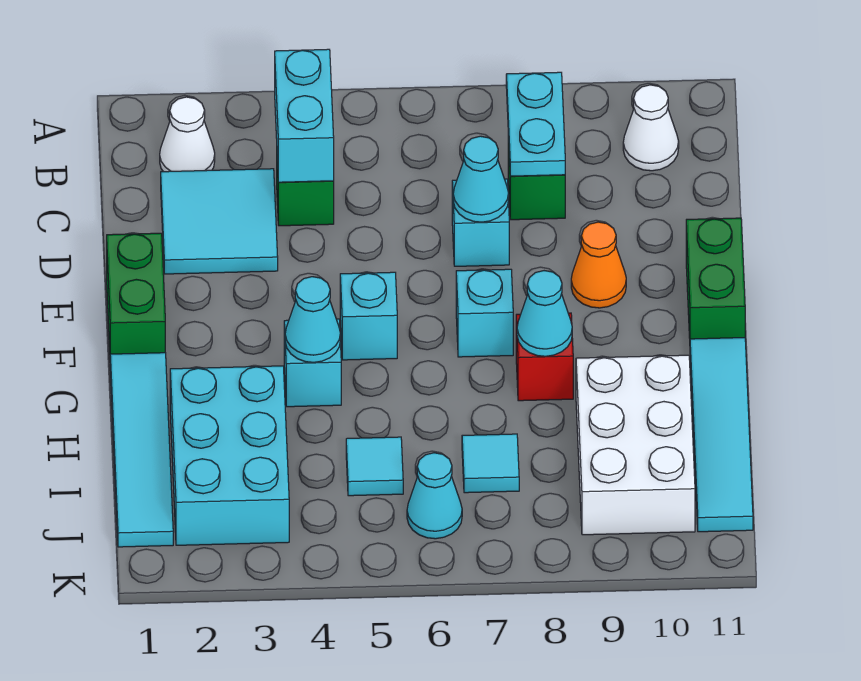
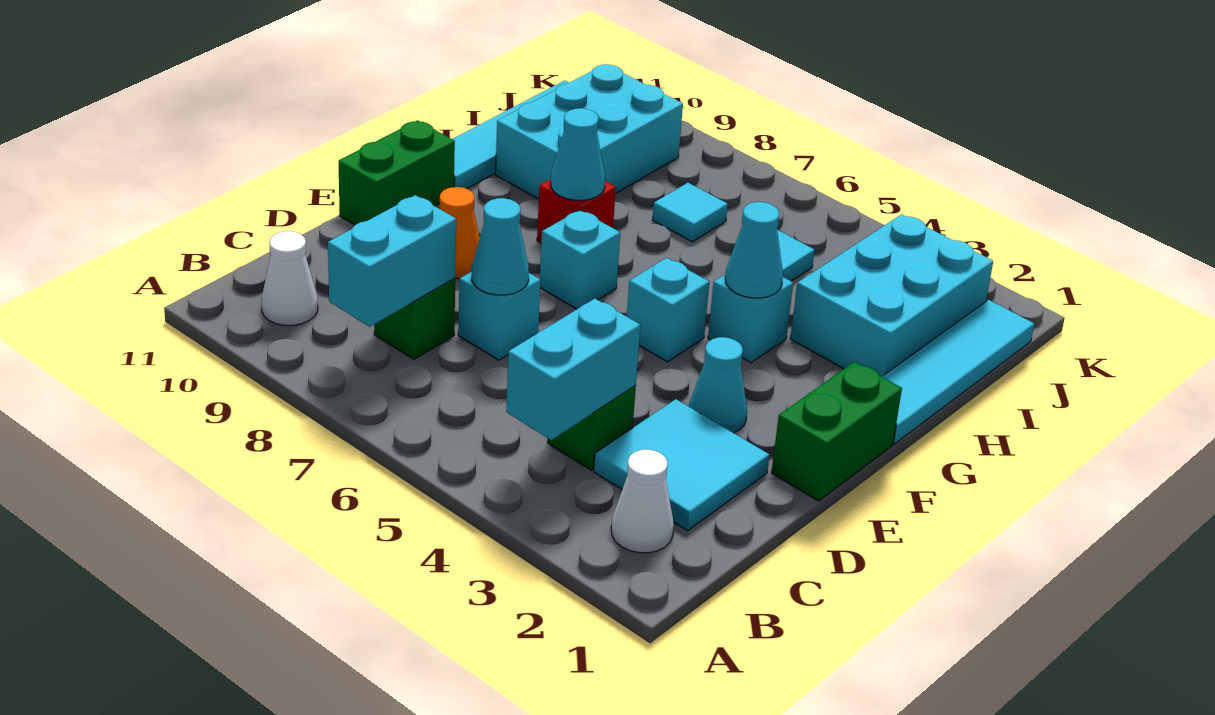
cyan plate B8:C8 level 2 -> cyan brick B8:C8 level 2
white brick H9:J10 level 1 -> cyan brick H9:J10 level 1
cyan cone J6 level 1 -> cyan cone E3 level 1

